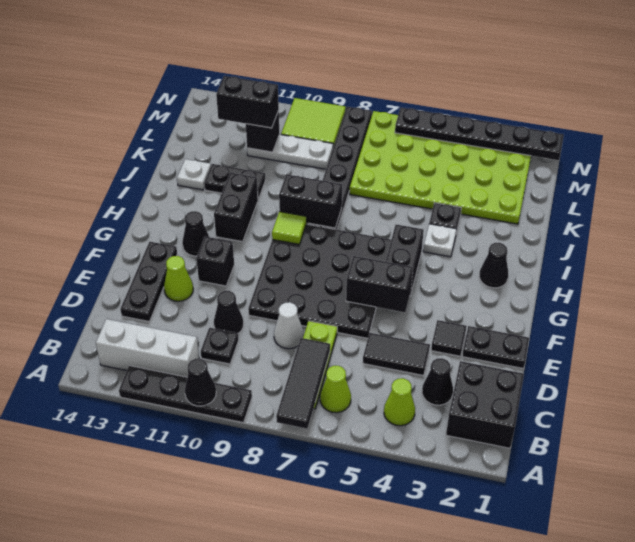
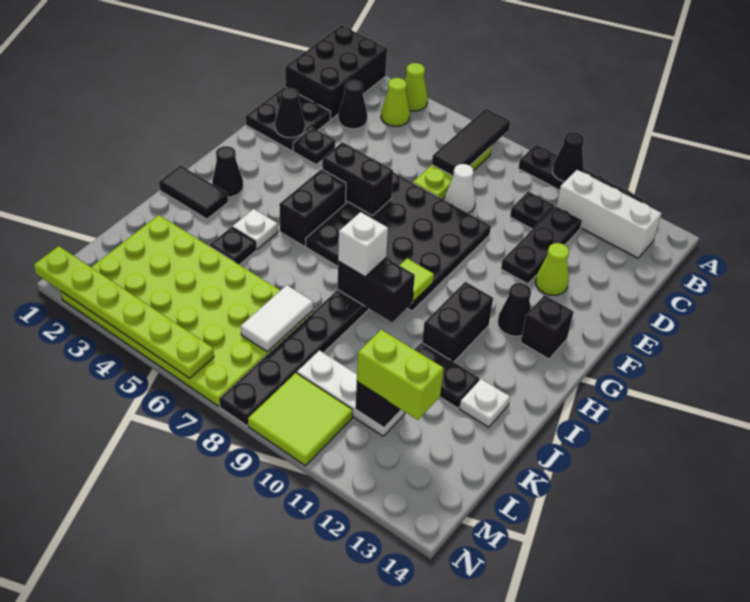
black brick B1:C2 level 1 -> black brick A1:C2 level 1
lime cone B6 level 1 -> lime cone A4 level 1
black tile D4:D5 level 1 -> black tile I1:I2 level 1
black cone D10 level 1 -> black cone E2 level 2
black plate D13:F13 level 1 -> black plate C11:E11 level 1
black plate E1:E2 level 1 -> black plate D1:E2 level 1
black tile E3 level 1 -> black plate E3 level 1
black brick F11 level 1 -> black brick G13 level 1
none -> white brick I8 level 3
none -> white tile K7:L7 level 2
black brick L11:L12 level 3 -> lime brick L11:L12 level 3
black plate N1:N6 level 2 -> lime plate N1:N6 level 2

